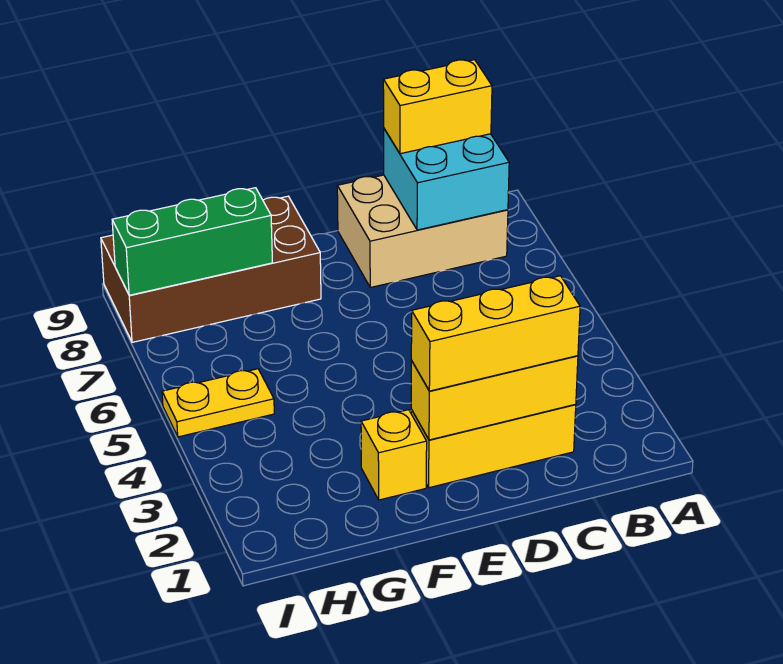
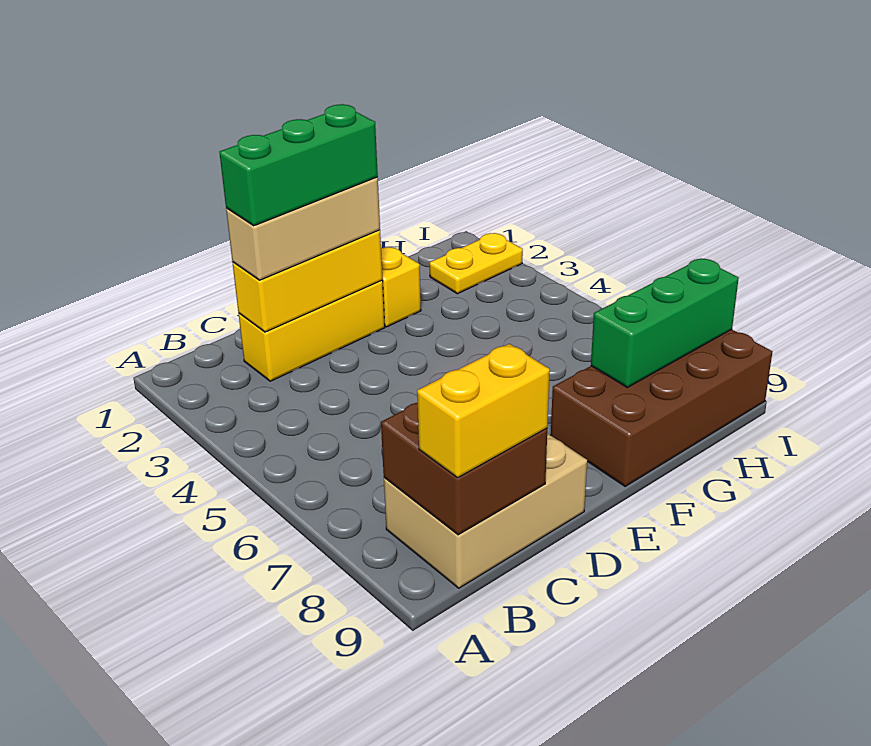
cyan brick B8:C9 level 2 -> brown brick B8:C9 level 2
yellow brick C2:E2 level 3 -> tan brick C2:E2 level 3
none -> green brick C2:E2 level 4
yellow plate H5:I5 level 1 -> yellow plate H2:I2 level 1

